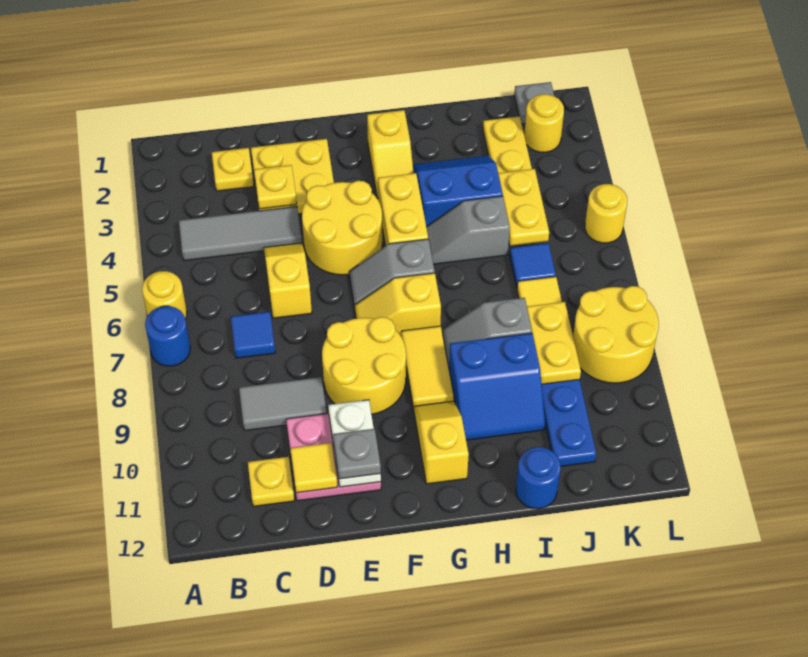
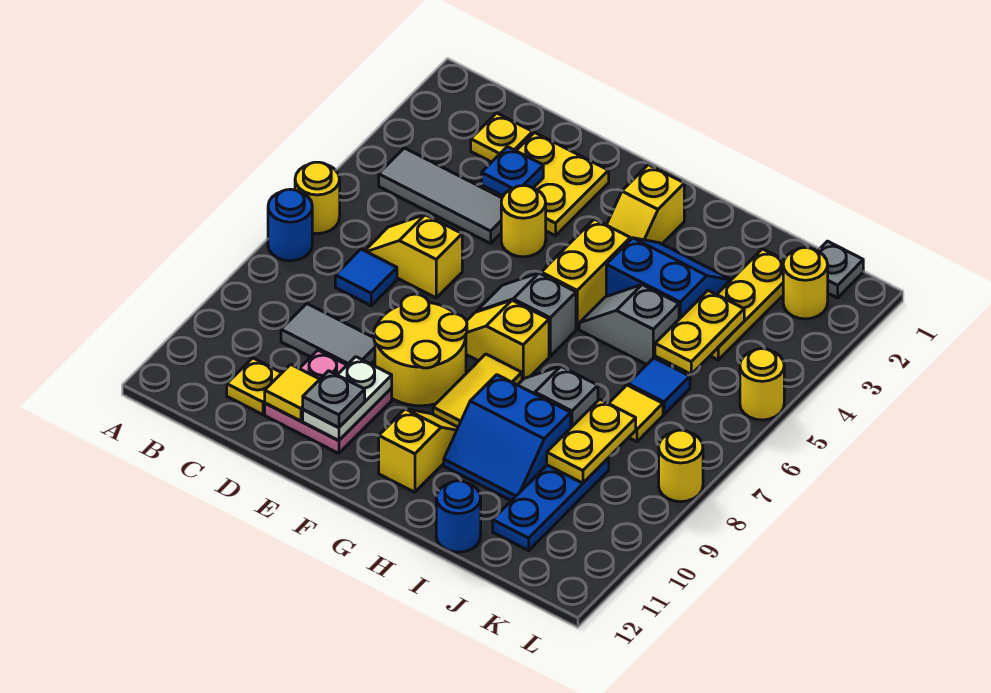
yellow plate D3 level 2 -> blue plate D3 level 2
yellow slope D5:D6 level 1 top 6 -> yellow slope C6:D6 level 1 top D
yellow round brick E4:F5 level 1 -> yellow round brick E4 level 1
yellow round brick K8:L9 level 1 -> yellow round brick L8 level 1

